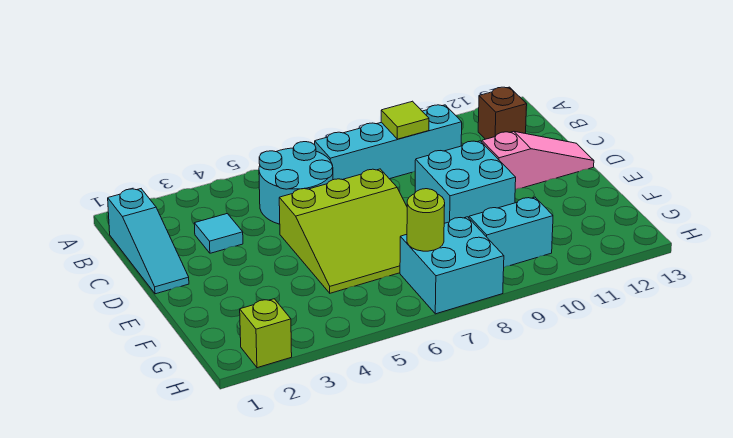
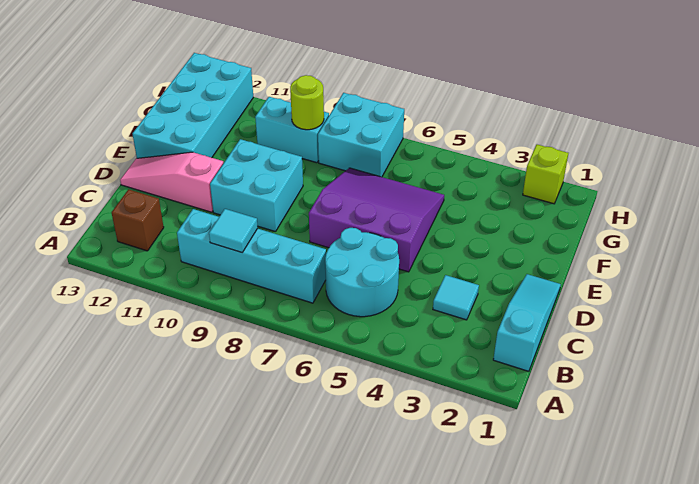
lime tile B9 level 2 -> cyan tile B9 level 2
lime slope D5:F7 level 1 top D -> purple slope D5:F7 level 1 top D
none -> cyan brick E12:H13 level 1
lime round brick G7 level 2 -> lime round brick G9 level 2

